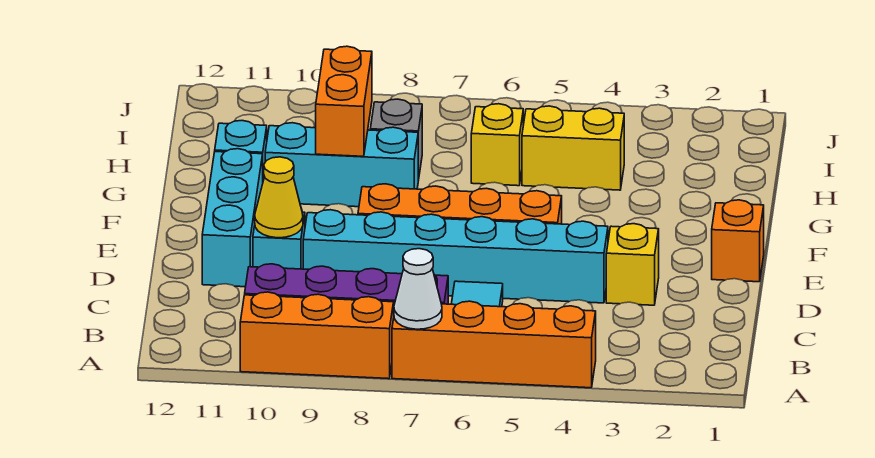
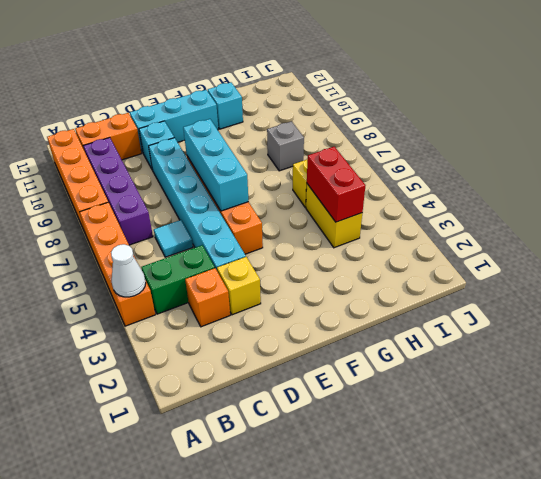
white cone A7 level 2 -> white cone A4 level 2
orange brick A8:A10 level 1 -> orange brick A8:A11 level 1
none -> green brick B4:C4 level 1
yellow cone D10 level 2 -> none
orange brick E1 level 1 -> orange brick C3 level 1
cyan brick G8:G10 level 1 -> cyan brick E6:E8 level 2
orange brick G9:H9 level 2 -> orange brick B11:C11 level 1
none -> red brick H4:H5 level 2

